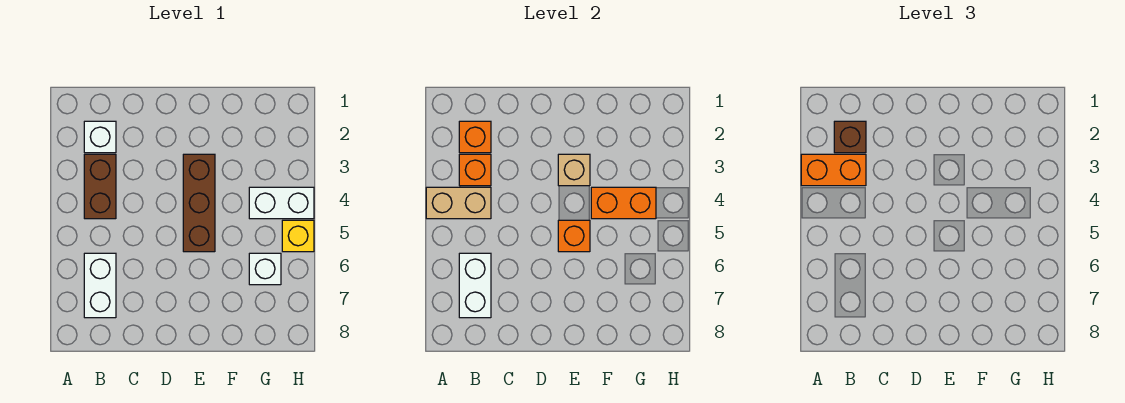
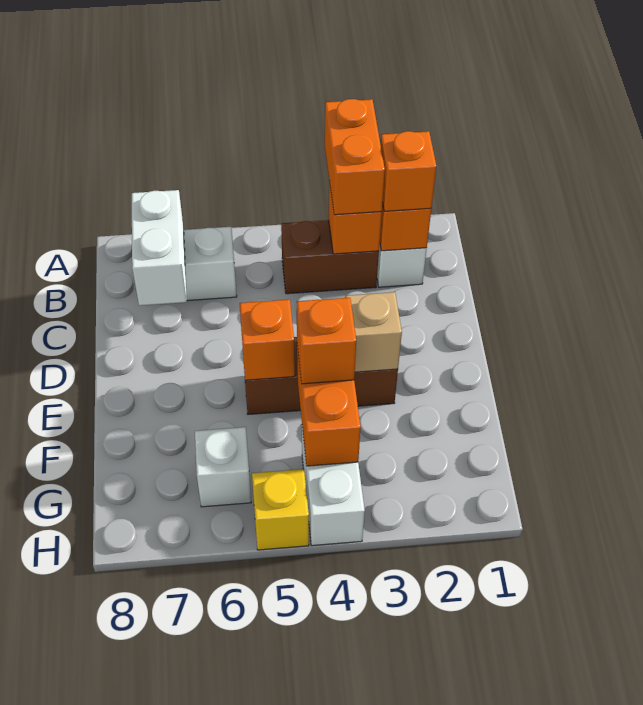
tan brick A4:B4 level 2 -> none
brown brick B2 level 3 -> orange brick B2 level 3
white brick B6:B7 level 2 -> white brick B7:C7 level 2
none -> orange brick F4 level 3

